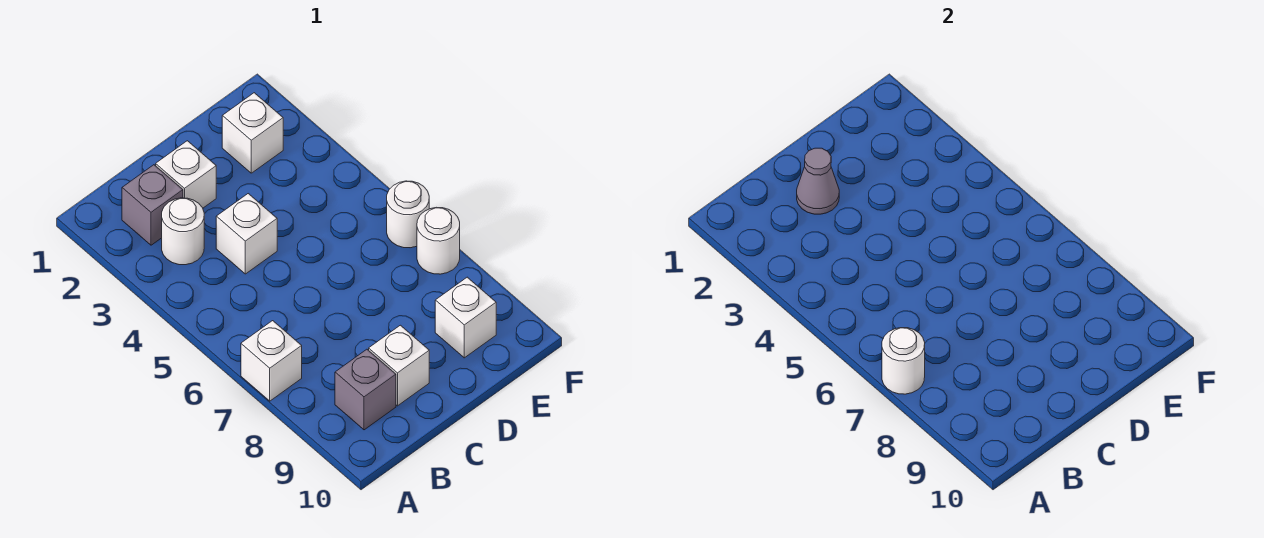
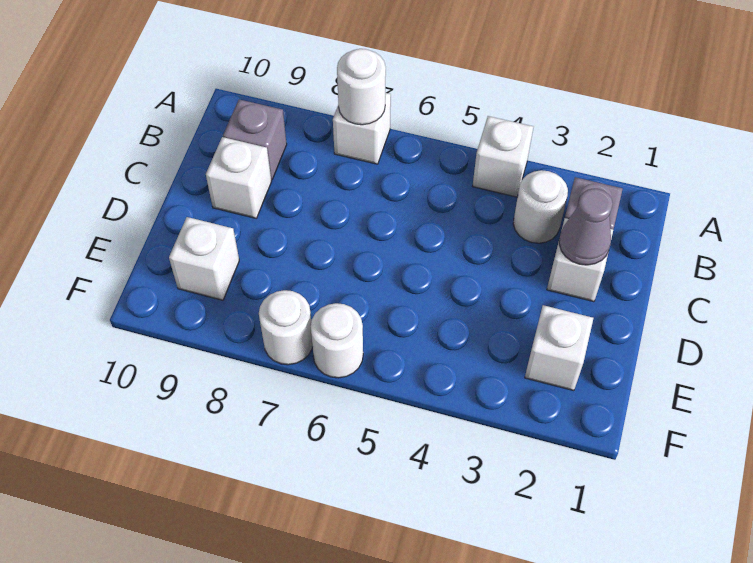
white brick C4 level 1 -> white brick A4 level 1

